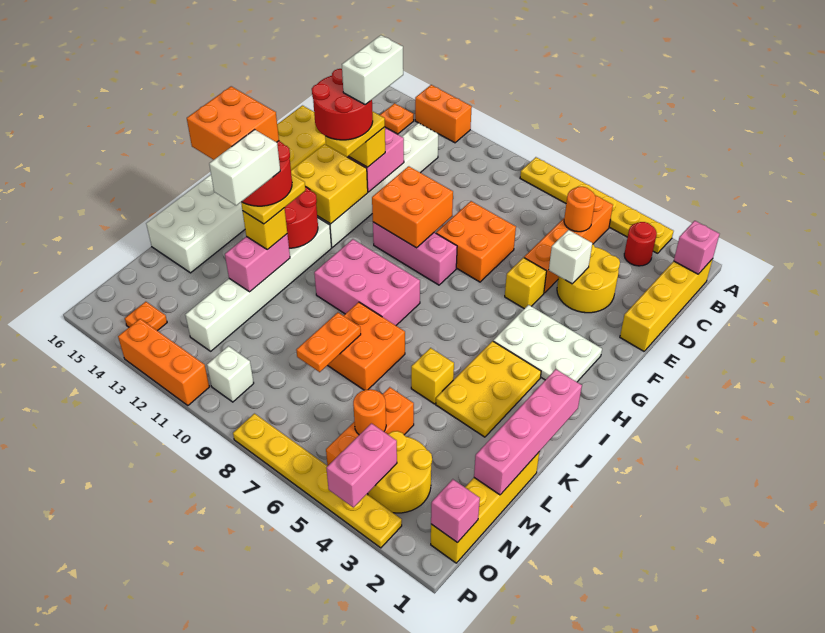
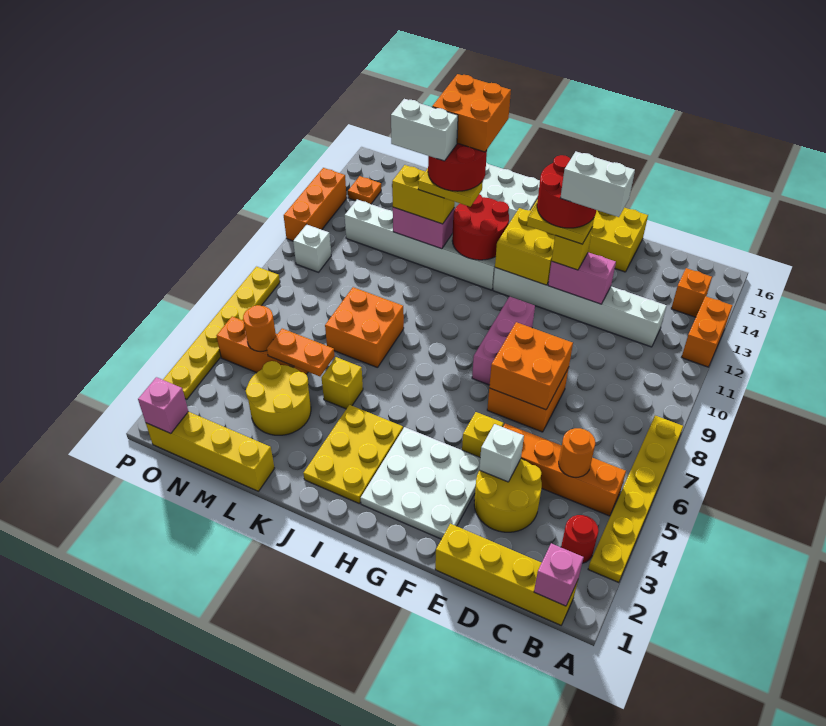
orange plate B14 level 1 -> orange brick B14 level 1
orange brick F9:G10 level 2 -> orange brick E7:F8 level 2
white plate G2:H4 level 1 -> white plate F2:H4 level 1
yellow plate I3:K4 level 1 -> yellow plate I2:J4 level 1
pink brick I8:J10 level 1 -> none
pink brick J1:M1 level 2 -> none
yellow brick K12 level 3 -> yellow brick K12:L12 level 3
orange plate L8:M8 level 2 -> orange plate L5:M5 level 2
yellow round brick N3:O4 level 1 -> yellow round brick L3:M4 level 1
pink brick O4:P4 level 2 -> none

